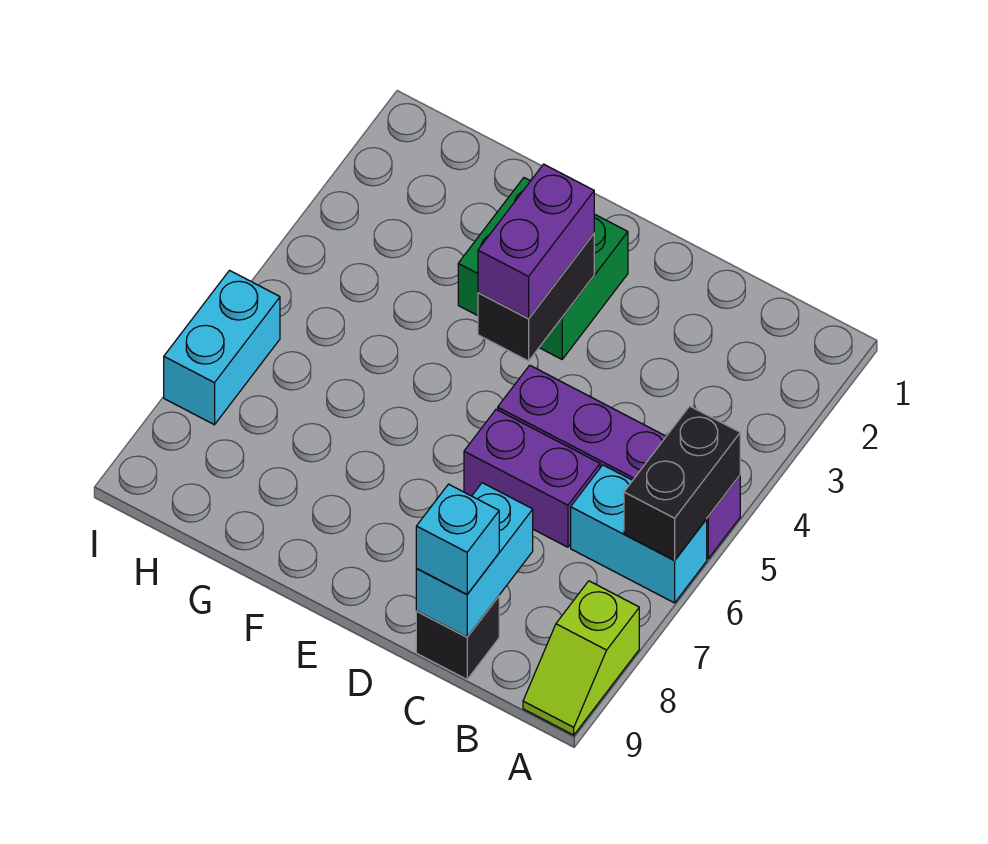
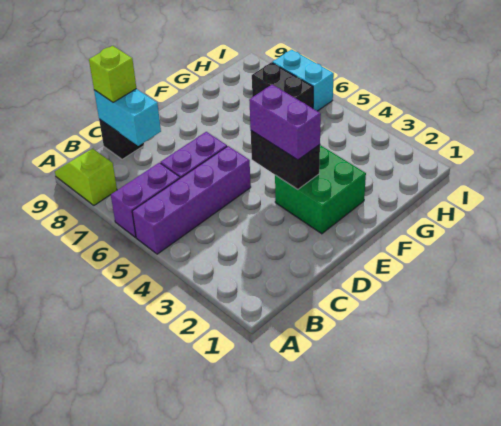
black brick A5:A6 level 2 -> black brick H6:H7 level 1
cyan brick A6:B6 level 1 -> purple brick A6:B6 level 1
cyan brick C9 level 3 -> lime brick C9 level 3

